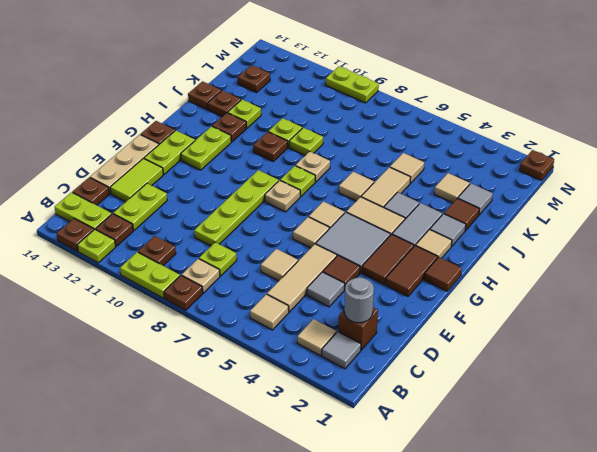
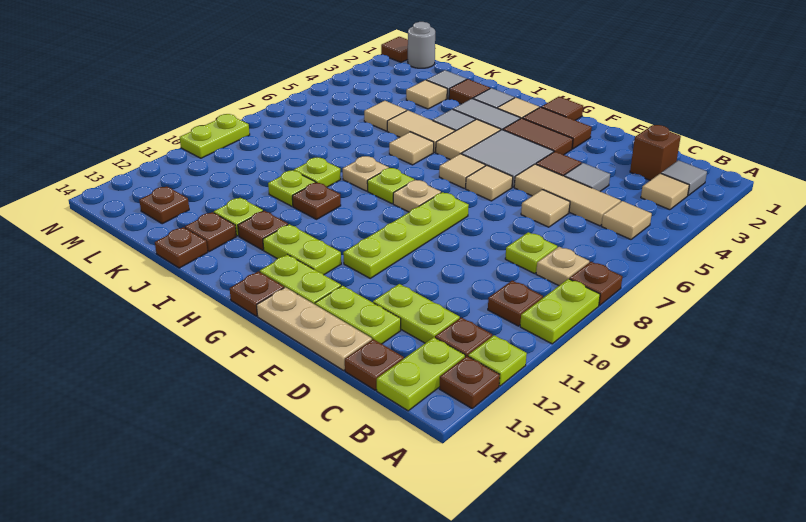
grey round brick C2 level 2 -> grey round brick M1 level 1
lime plate D9:G9 level 1 -> lime plate F8:F11 level 1
lime tile D13:E13 level 1 -> lime plate D13:E13 level 1
brown plate N1 level 1 -> brown tile N1 level 1

